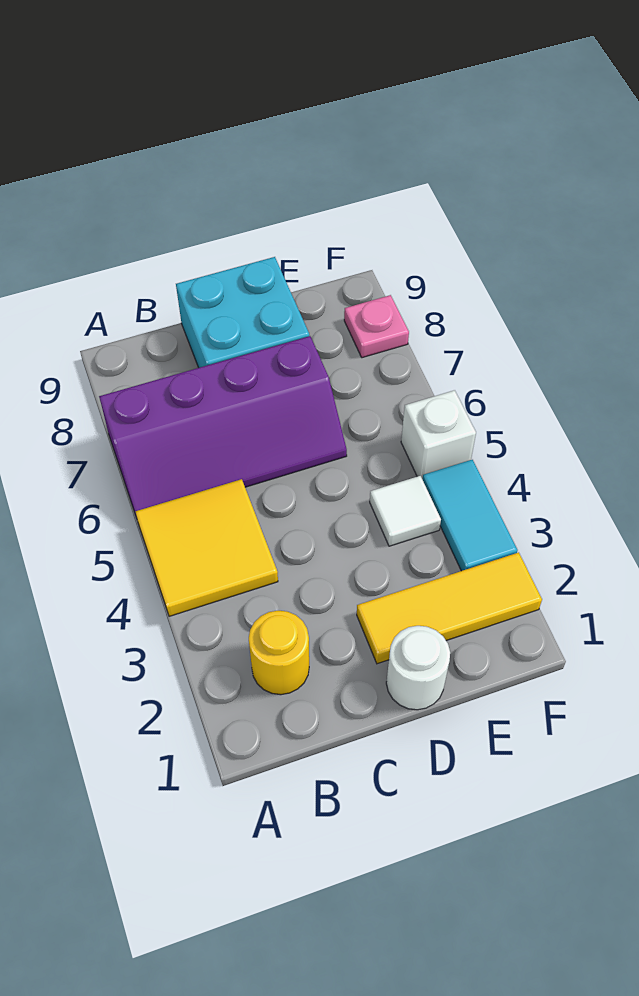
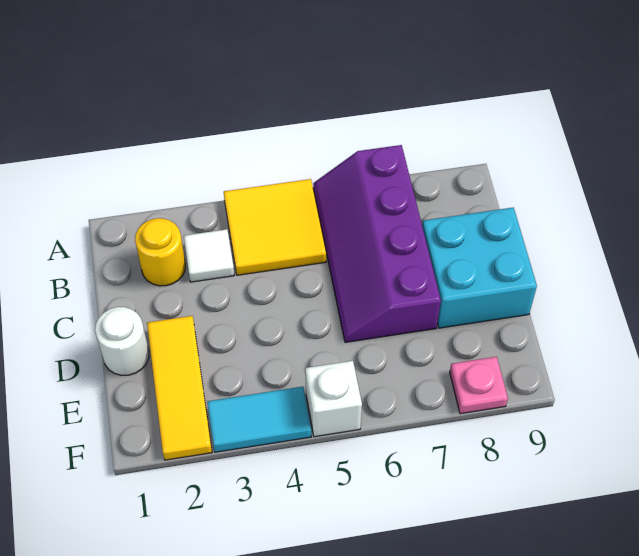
white tile E4 level 1 -> white tile B3 level 1

